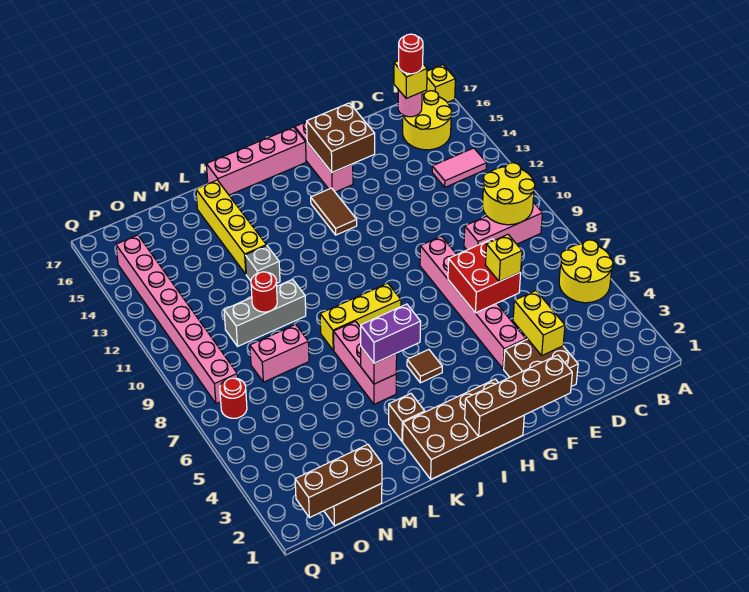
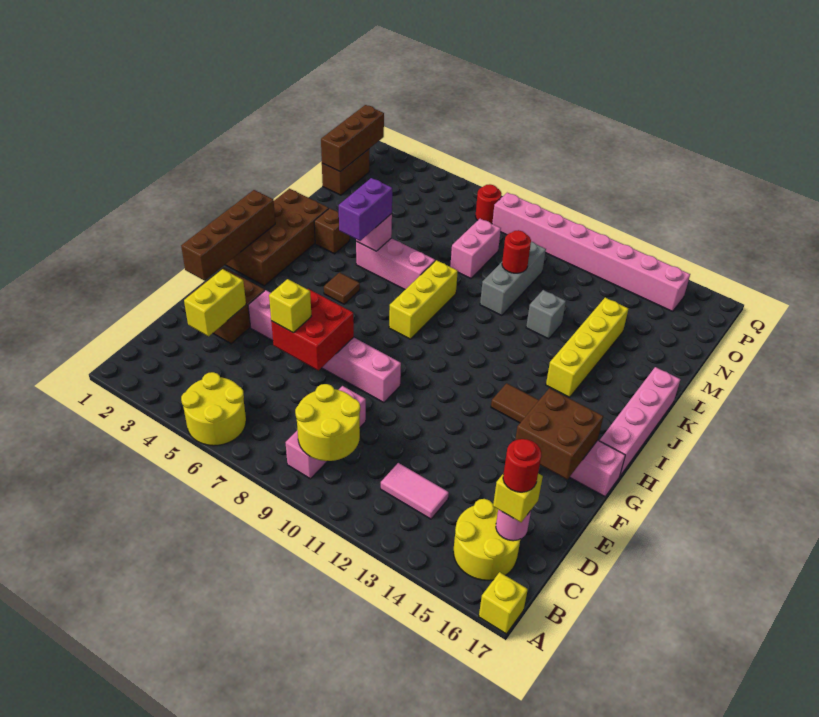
pink tile B13:C13 level 1 -> pink tile C12:C13 level 1
yellow brick E3:E4 level 2 -> yellow brick D3:E3 level 2
yellow brick L13:L16 level 1 -> yellow brick J14:M14 level 1

